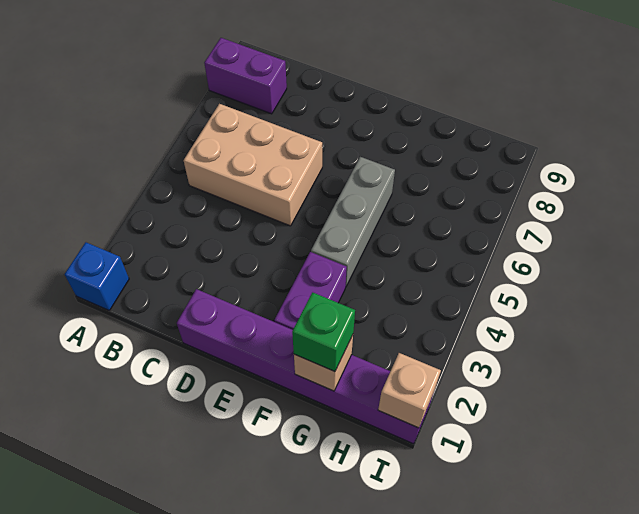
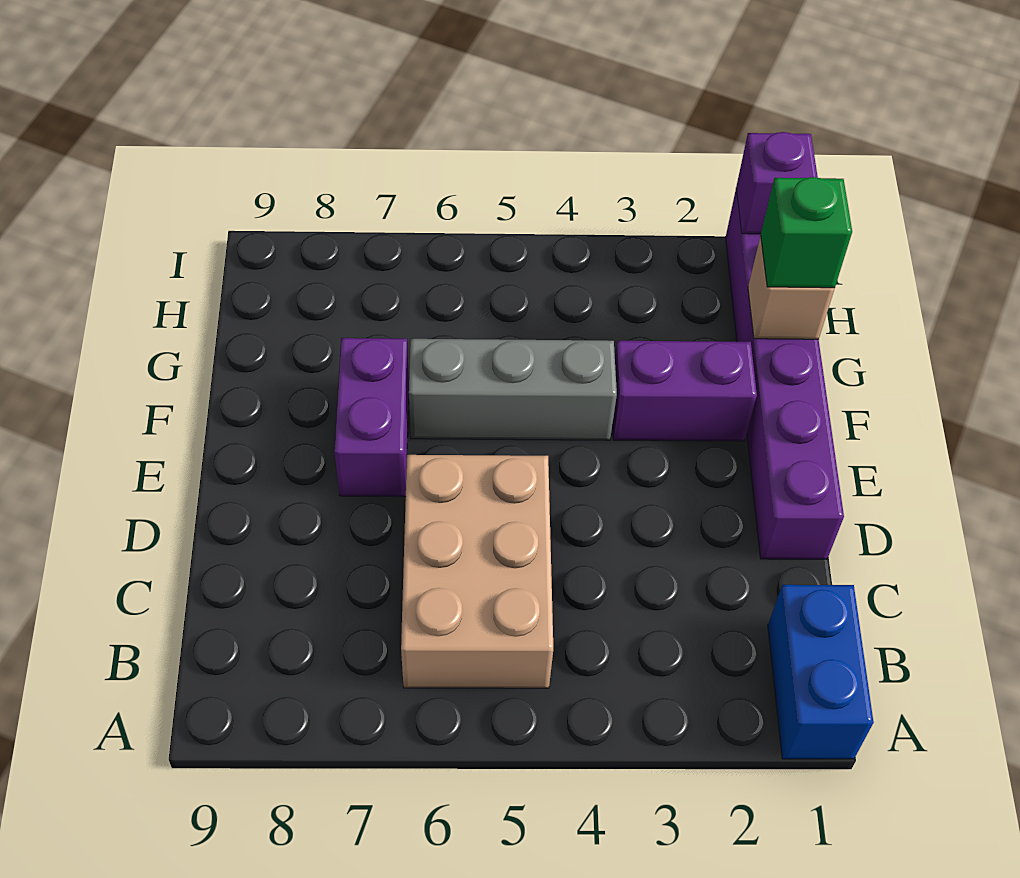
blue brick A1 level 1 -> blue brick A1:B1 level 1
purple brick A8:B8 level 1 -> purple brick E7:F7 level 1
tan brick I1 level 2 -> purple brick I1 level 2

